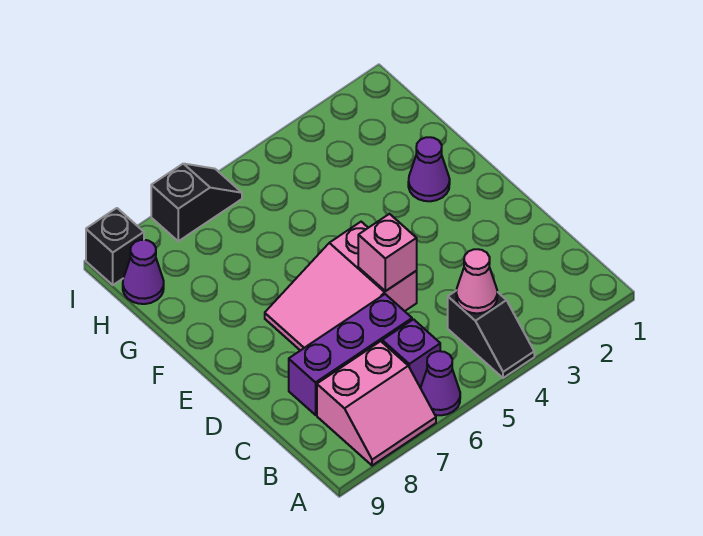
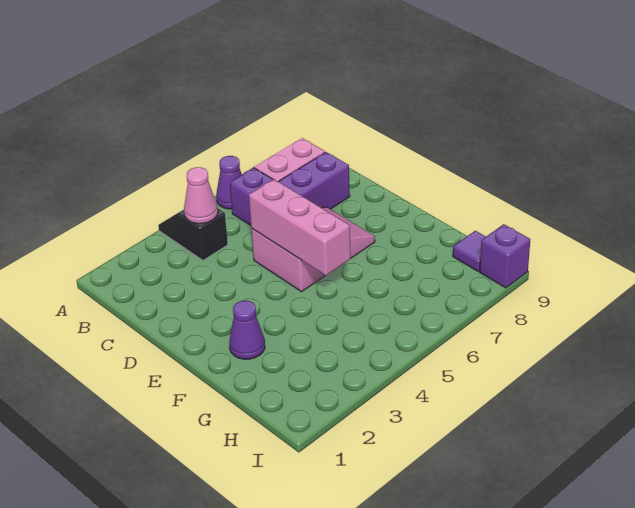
pink brick D5 level 2 -> pink brick D5:F5 level 2
purple cone H9 level 1 -> purple tile H9 level 1
black slope I6:I7 level 1 top 7 -> none
black brick I9 level 1 -> purple brick I9 level 1

